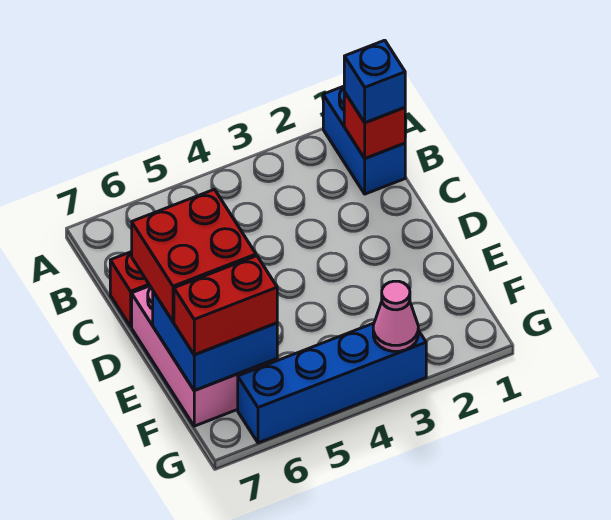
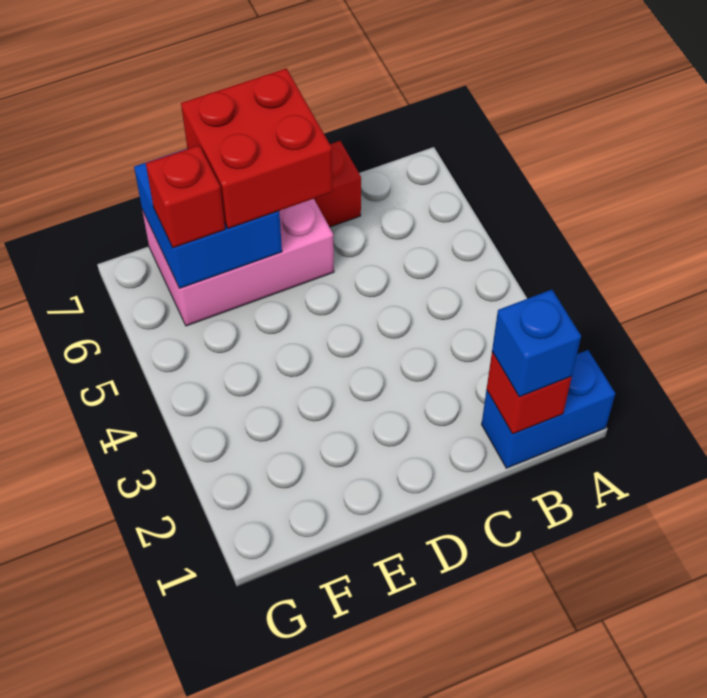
red brick F6:F7 level 3 -> red brick F6 level 3
blue brick G3:G6 level 1 -> none
pink cone G3 level 2 -> none

